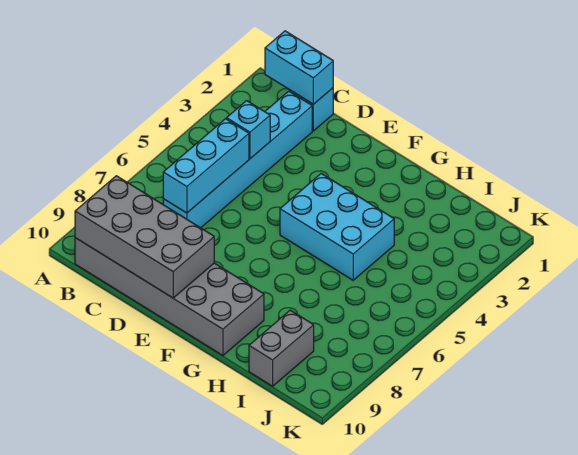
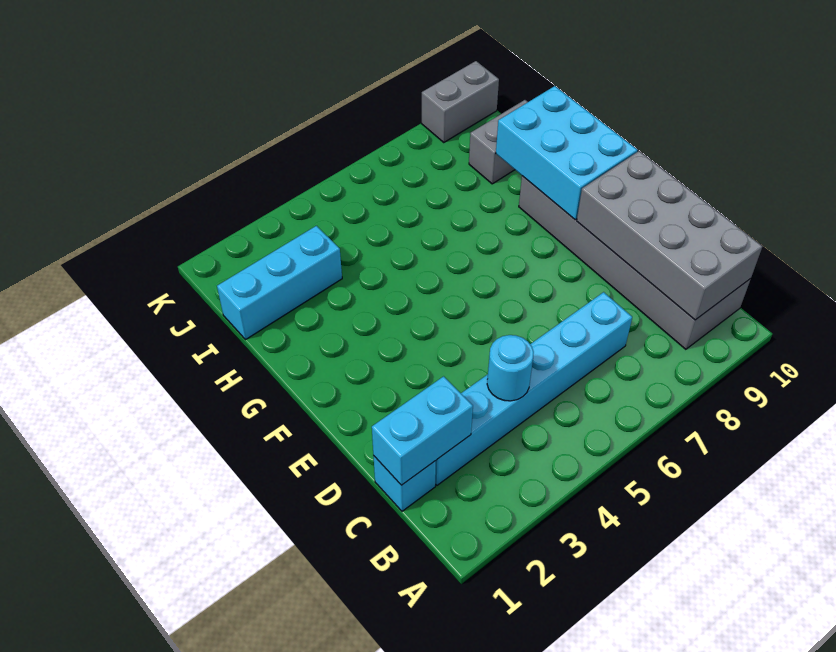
cyan brick B1:C1 level 2 -> cyan brick C1:C2 level 2
cyan brick C4 level 2 -> cyan round brick C4 level 2
cyan brick C5:C7 level 2 -> cyan brick I1:I3 level 1
cyan brick F4:H5 level 1 -> cyan brick F9:H10 level 2
none -> grey brick K9:K10 level 1

